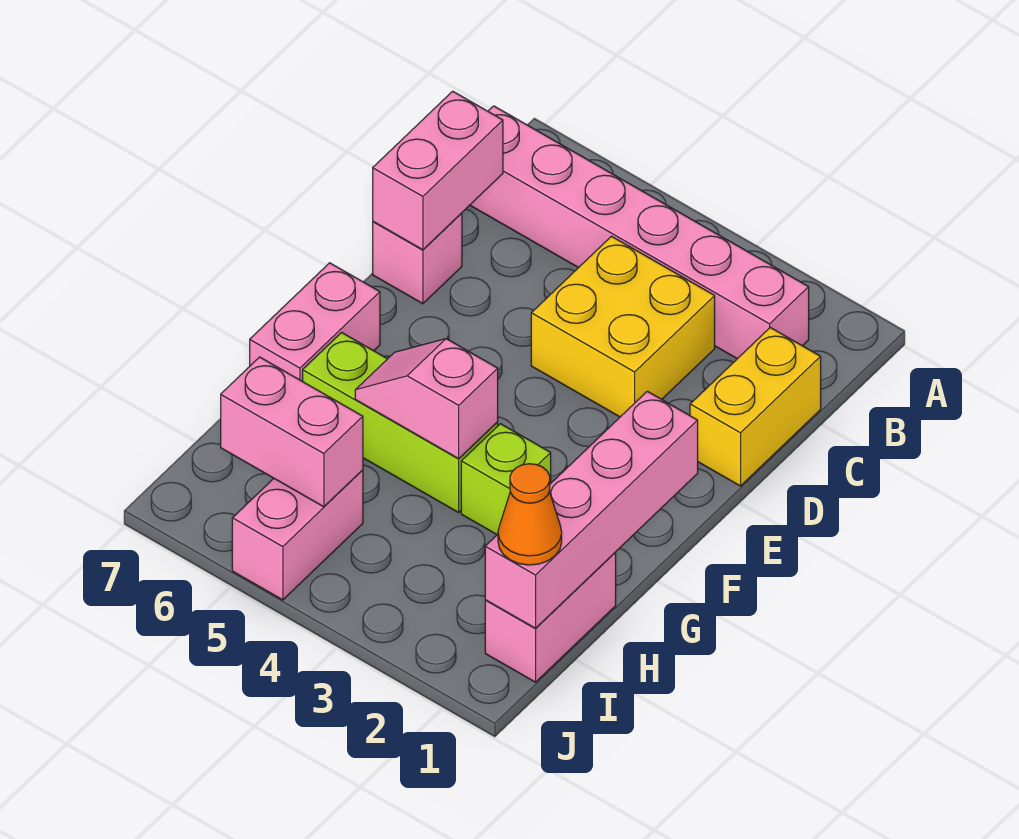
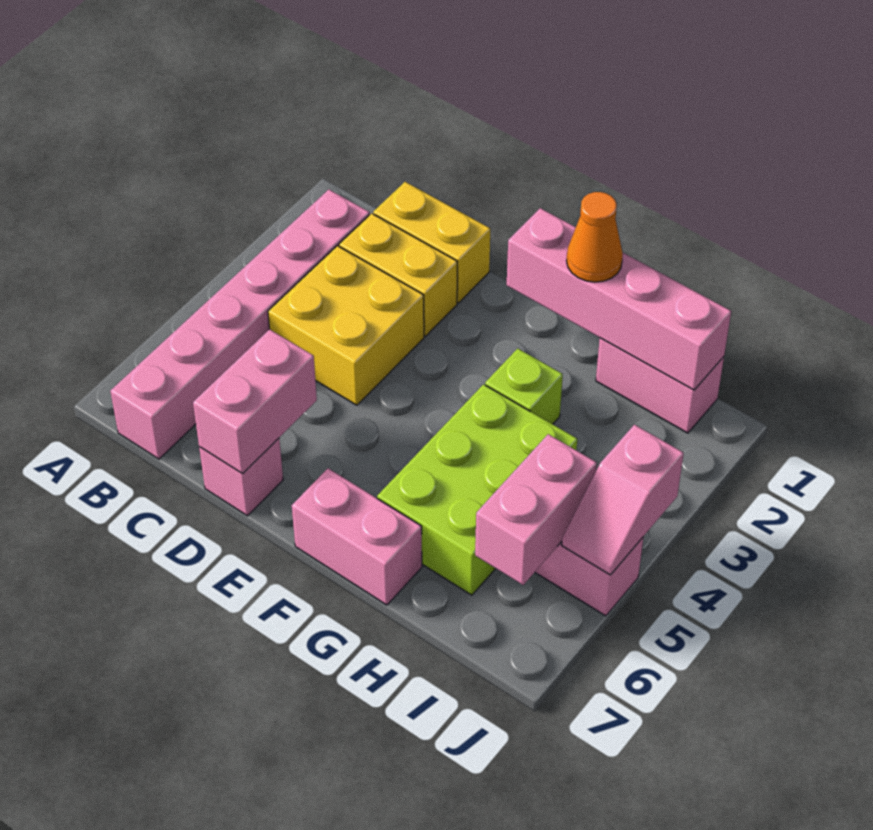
none -> yellow brick C2:D2 level 1
pink brick C7:D7 level 2 -> pink brick D6:D7 level 2
lime brick G4:G6 level 1 -> lime brick G4:H6 level 1
pink slope G4:G5 level 2 top 4 -> pink slope J4:J5 level 2 top 4
orange cone I1 level 3 -> orange cone G1 level 3

